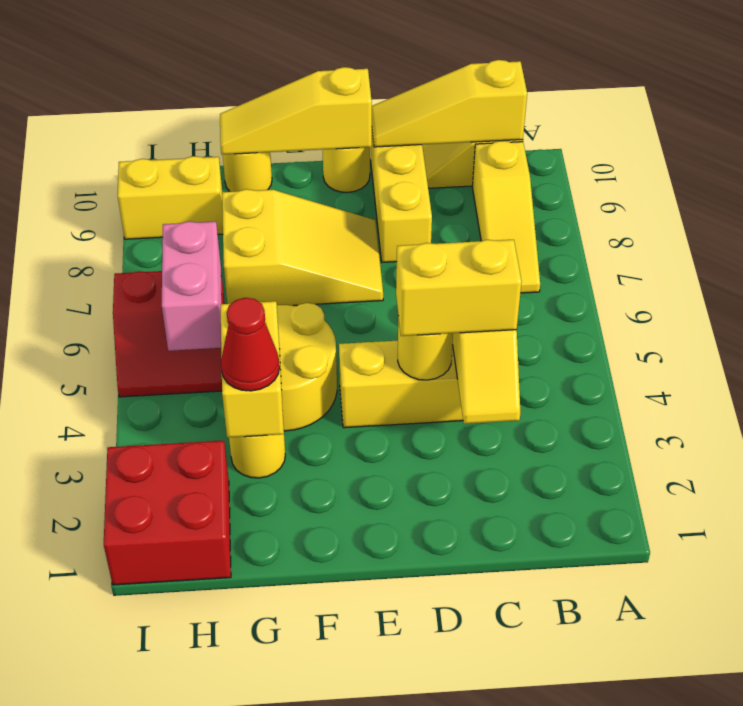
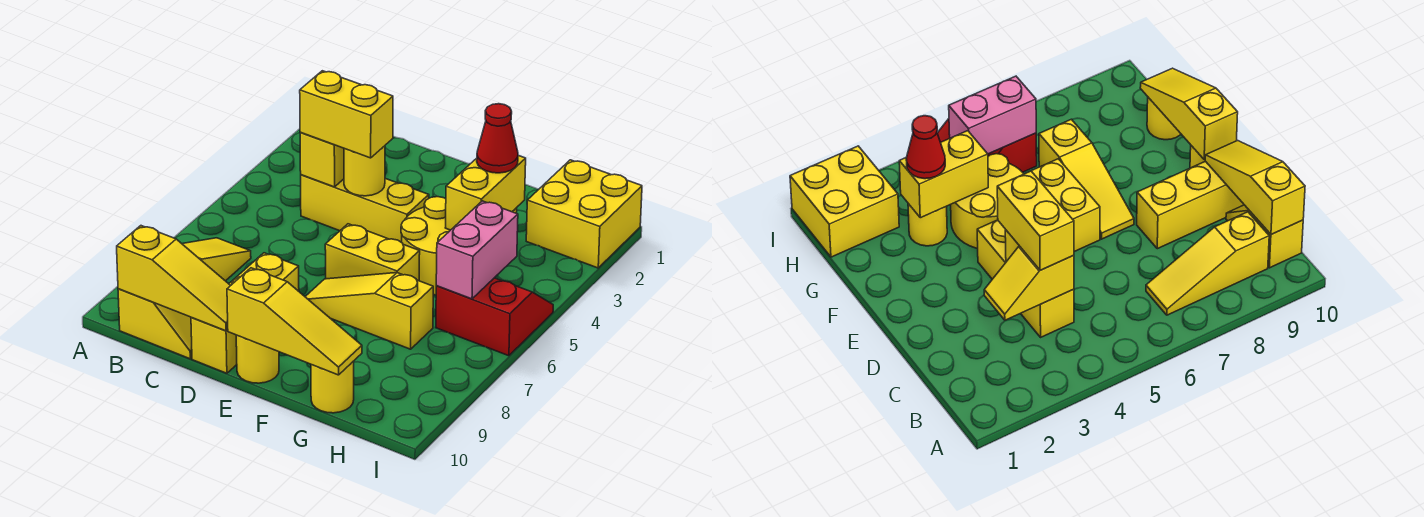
yellow slope E7:G8 level 1 top G -> yellow slope E7:G7 level 1 top G
red brick H1:I2 level 1 -> yellow brick H1:I2 level 1
yellow brick H9:I9 level 1 -> yellow brick E6:F6 level 1

